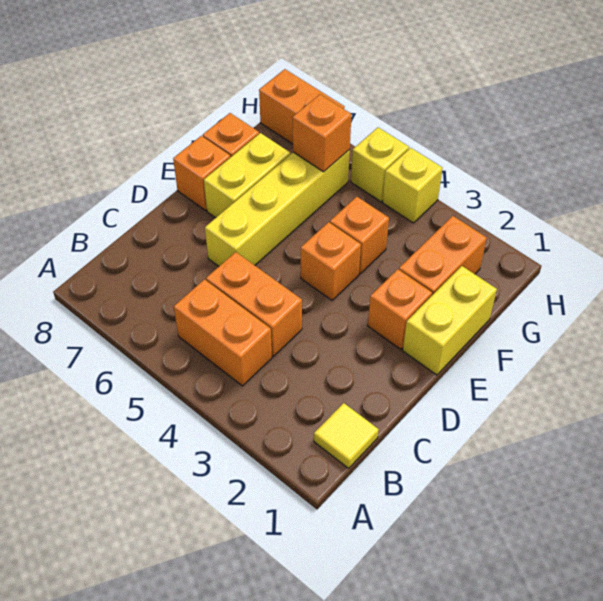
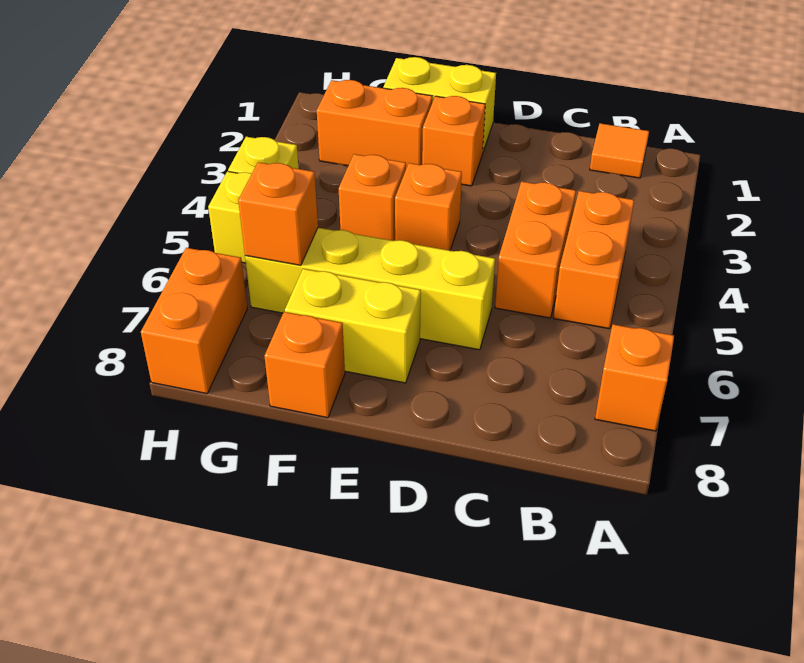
yellow tile B1 level 1 -> orange tile B1 level 1
orange brick E8 level 1 -> orange brick A7 level 1

